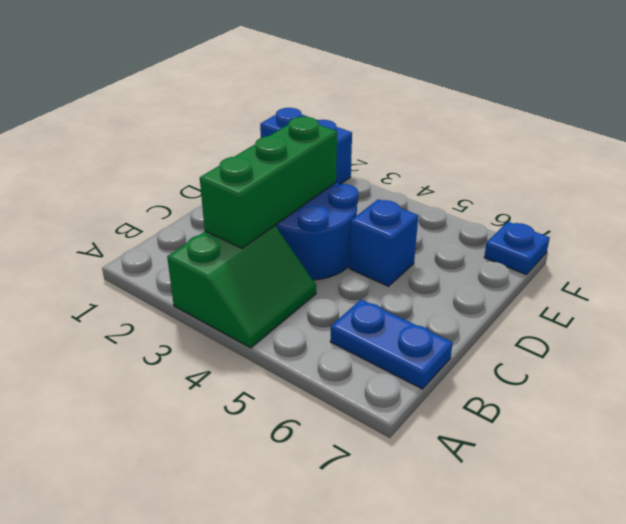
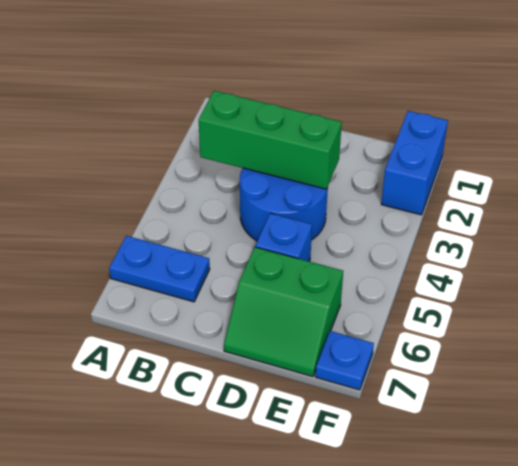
green slope A3:B4 level 1 top 3 -> green slope D6:E7 level 1 top 6
blue plate B6:B7 level 1 -> blue plate A6:B6 level 1

